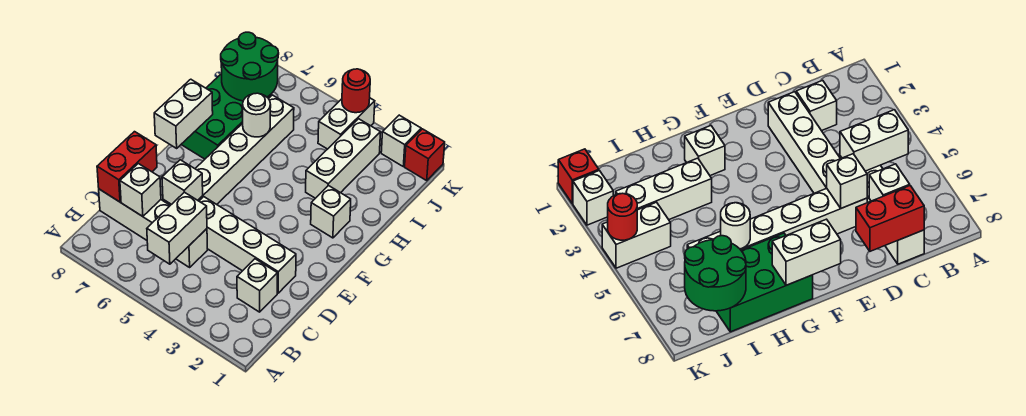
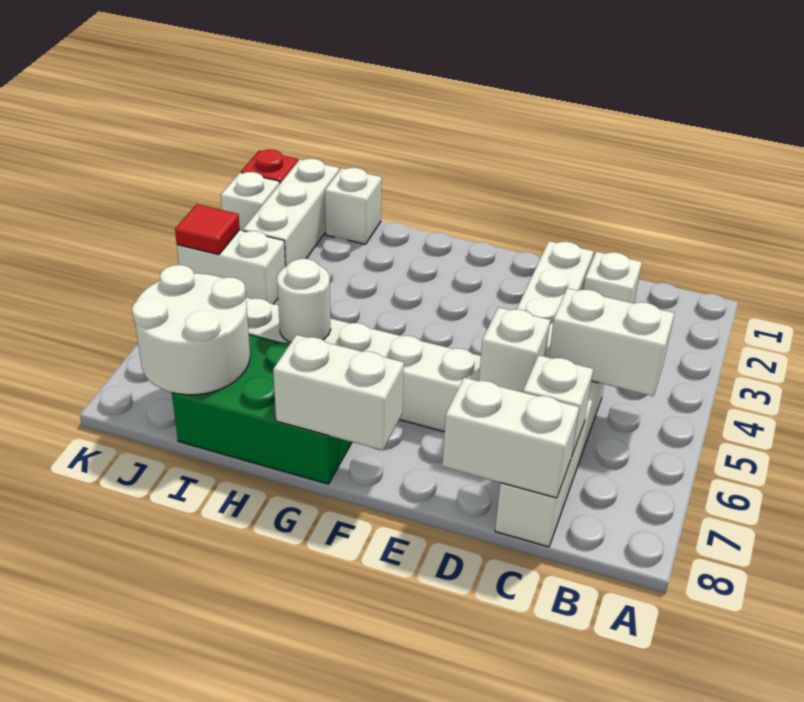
red brick C8:D8 level 2 -> white brick C8:D8 level 2
white brick G2 level 1 -> white brick I1 level 1
white brick H3:J3 level 1 -> white brick J1:J3 level 1
green round brick I7:J8 level 2 -> white round brick I7:J8 level 2
red round brick K4 level 2 -> red tile K4 level 2

